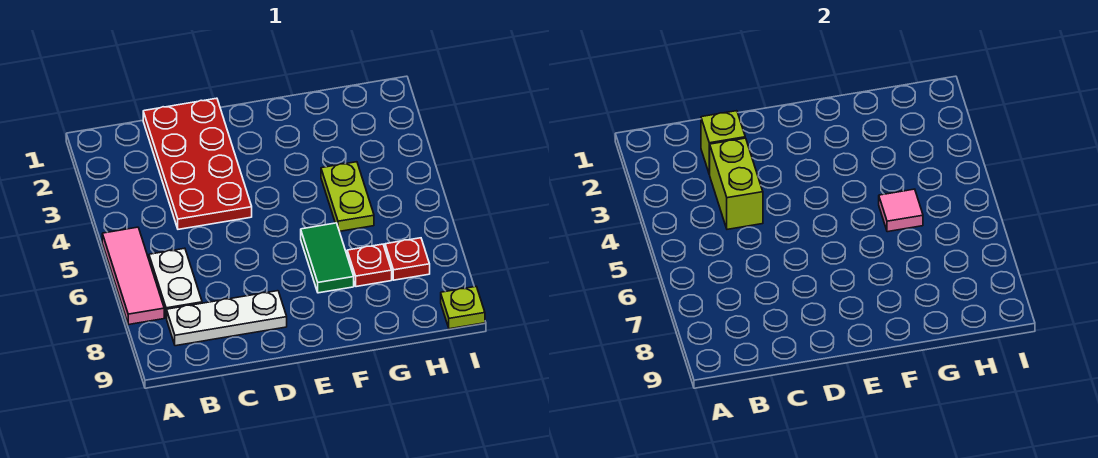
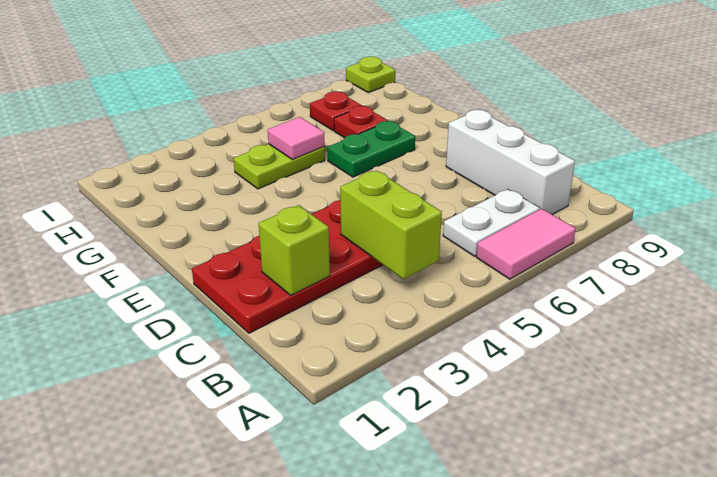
pink tile A5:A7 level 1 -> pink tile A6:A7 level 1
white plate B8:D8 level 1 -> white brick B8:D8 level 1
lime brick C3:C4 level 2 -> lime brick B4:C4 level 2
green tile F6:F7 level 1 -> green plate F6:F7 level 1

